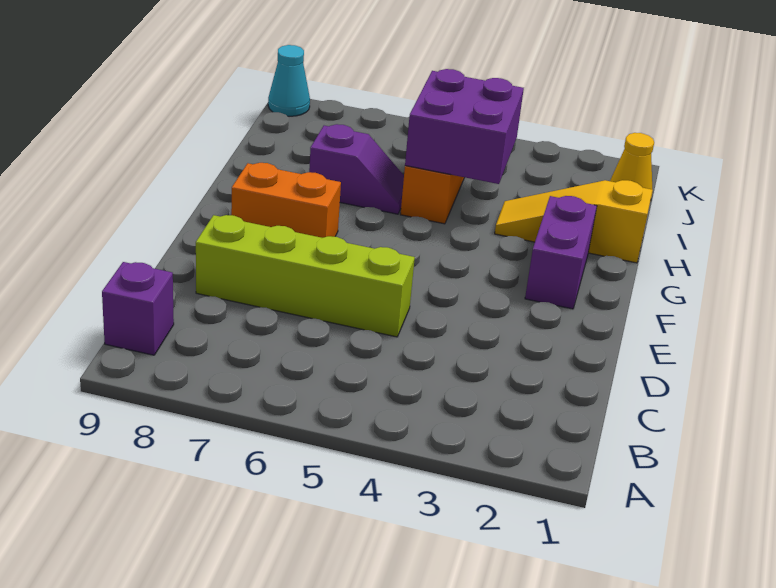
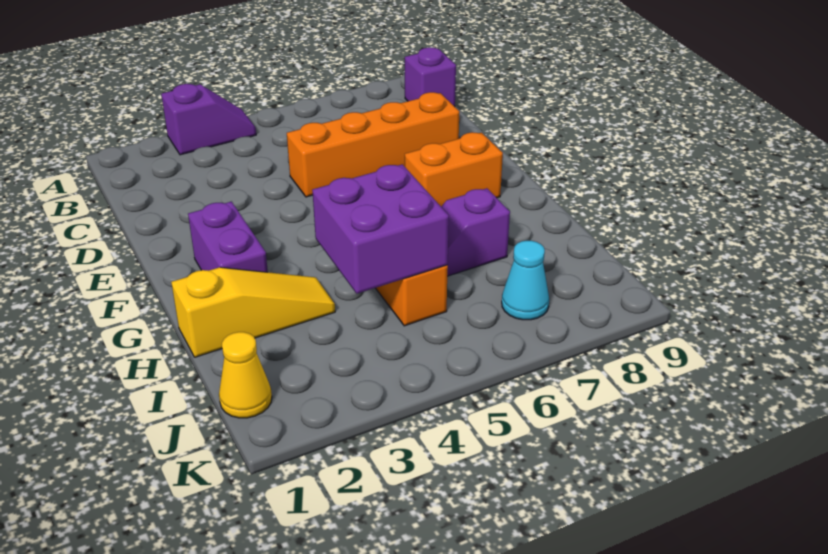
none -> purple slope A3:A4 level 1 top 3
lime brick D5:D8 level 1 -> orange brick D5:D8 level 1
cyan cone K9 level 1 -> cyan cone J7 level 1

